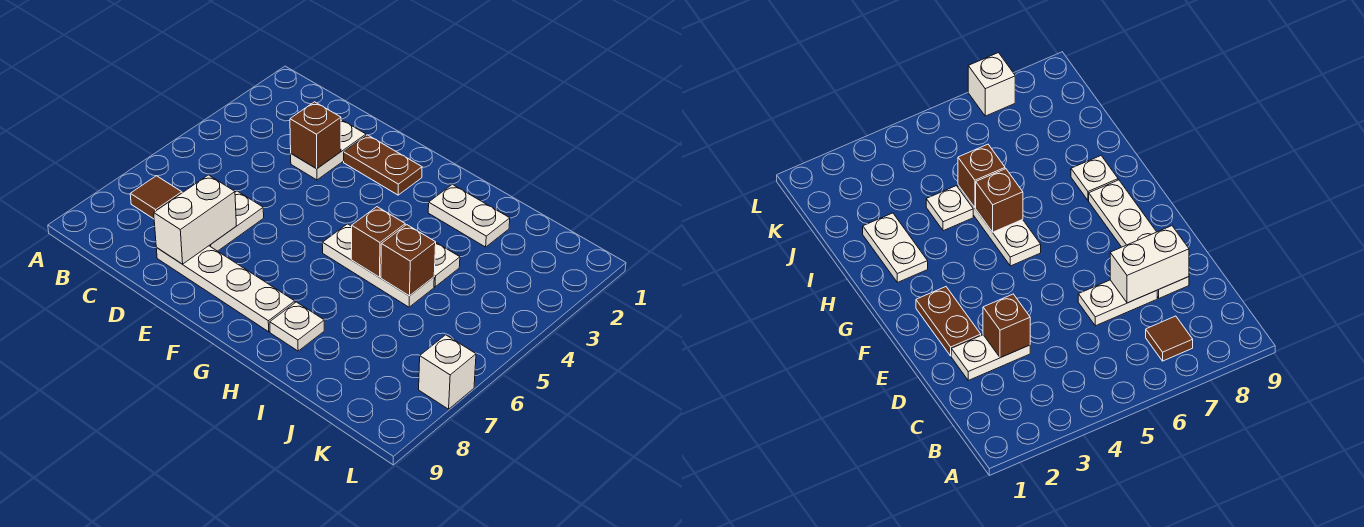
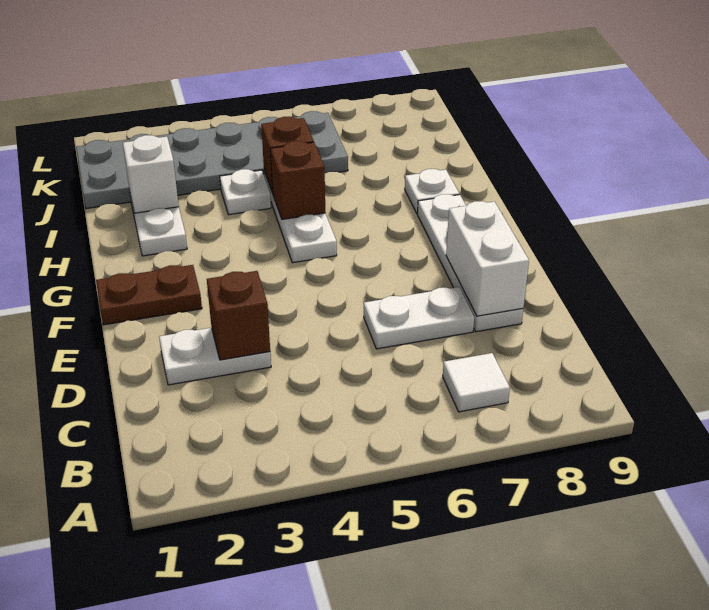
brown tile B7 level 1 -> white tile B7 level 1
white brick D7:D8 level 2 -> white brick D8:E8 level 2
brown plate E2:F2 level 1 -> brown plate F1:F2 level 1
none -> grey plate J1:K6 level 1
white brick L7 level 1 -> white brick I2 level 2

